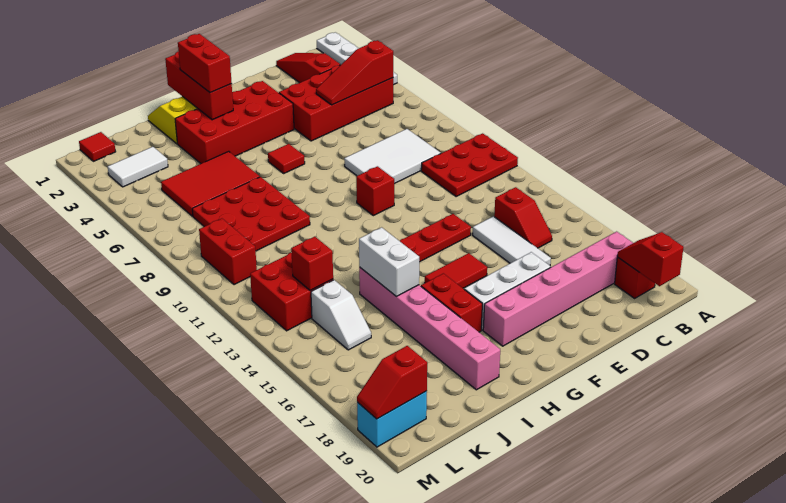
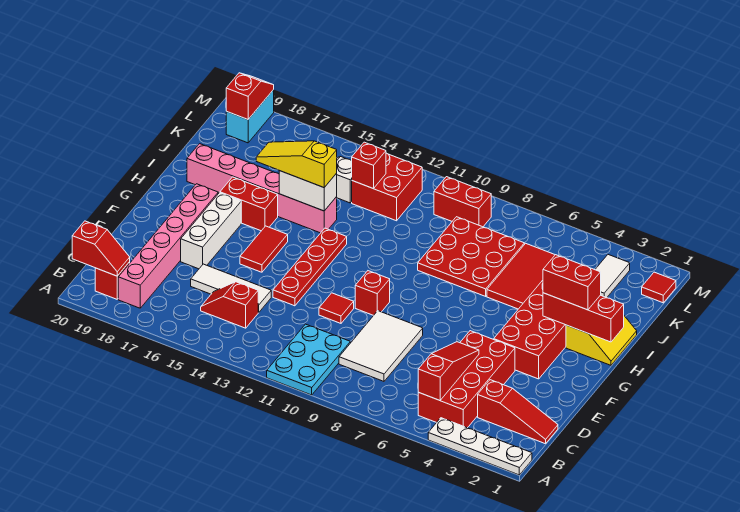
red plate A10:C11 level 1 -> cyan plate A10:C11 level 1
red tile G6 level 1 -> red tile E11 level 1
none -> yellow slope I14:I16 level 3 top 14

